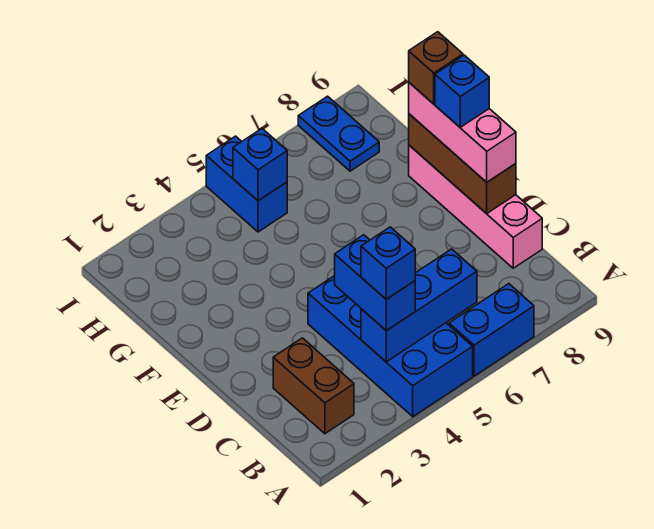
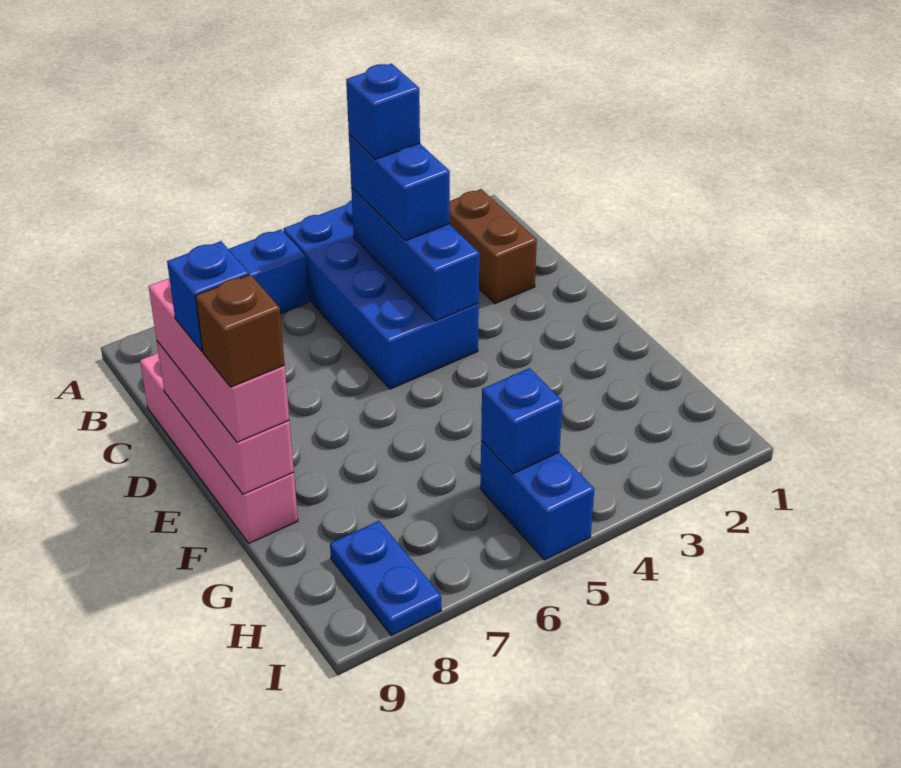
blue brick B4:B6 level 2 -> blue brick B4:D4 level 2
brown brick D9:F9 level 2 -> pink brick D9:F9 level 2

